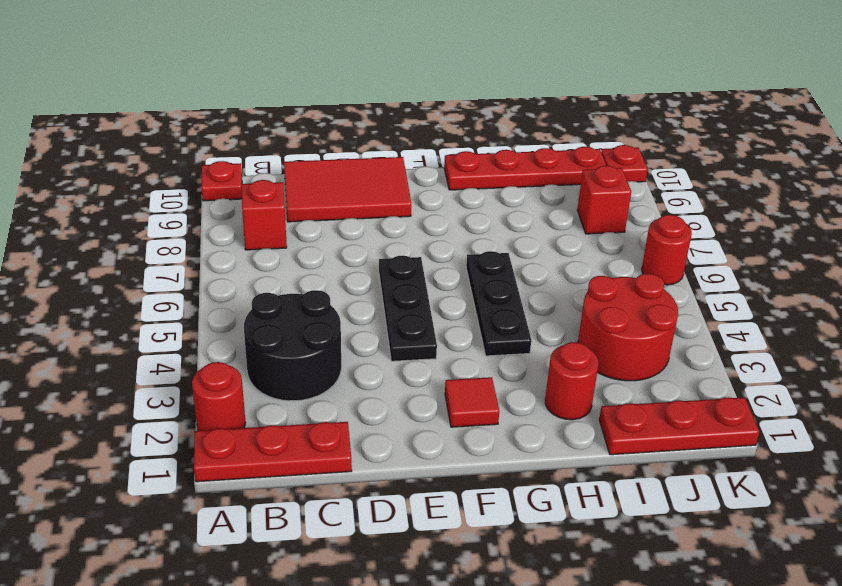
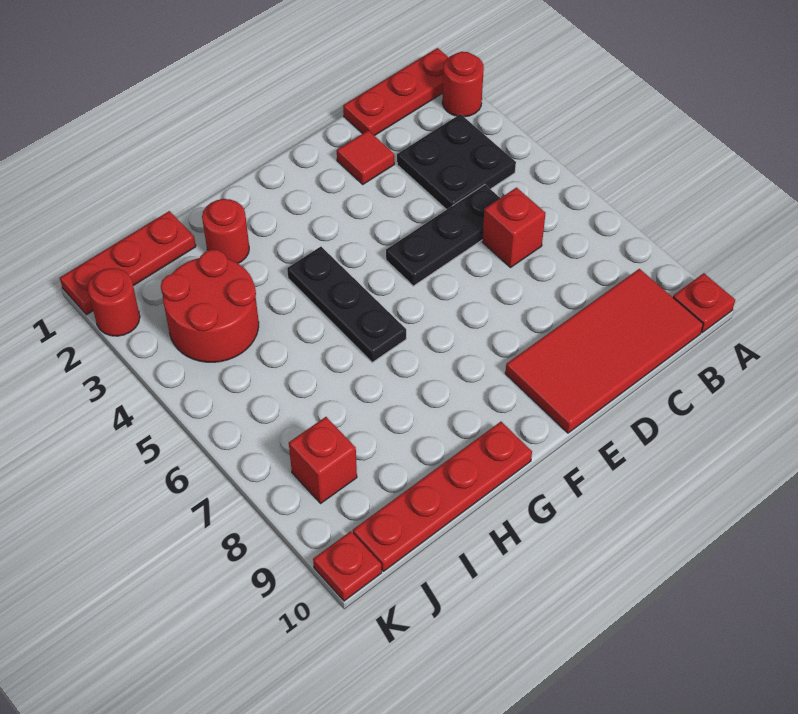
black round brick B3:C4 level 1 -> black plate B3:C4 level 1
red brick B8 level 1 -> red brick C6 level 1
red tile C9:E10 level 1 -> red tile B9:E10 level 1
black plate E4:E6 level 1 -> black plate C5:E5 level 1
red tile F2 level 1 -> red tile D2 level 1
red round brick K6 level 1 -> red round brick K2 level 1

